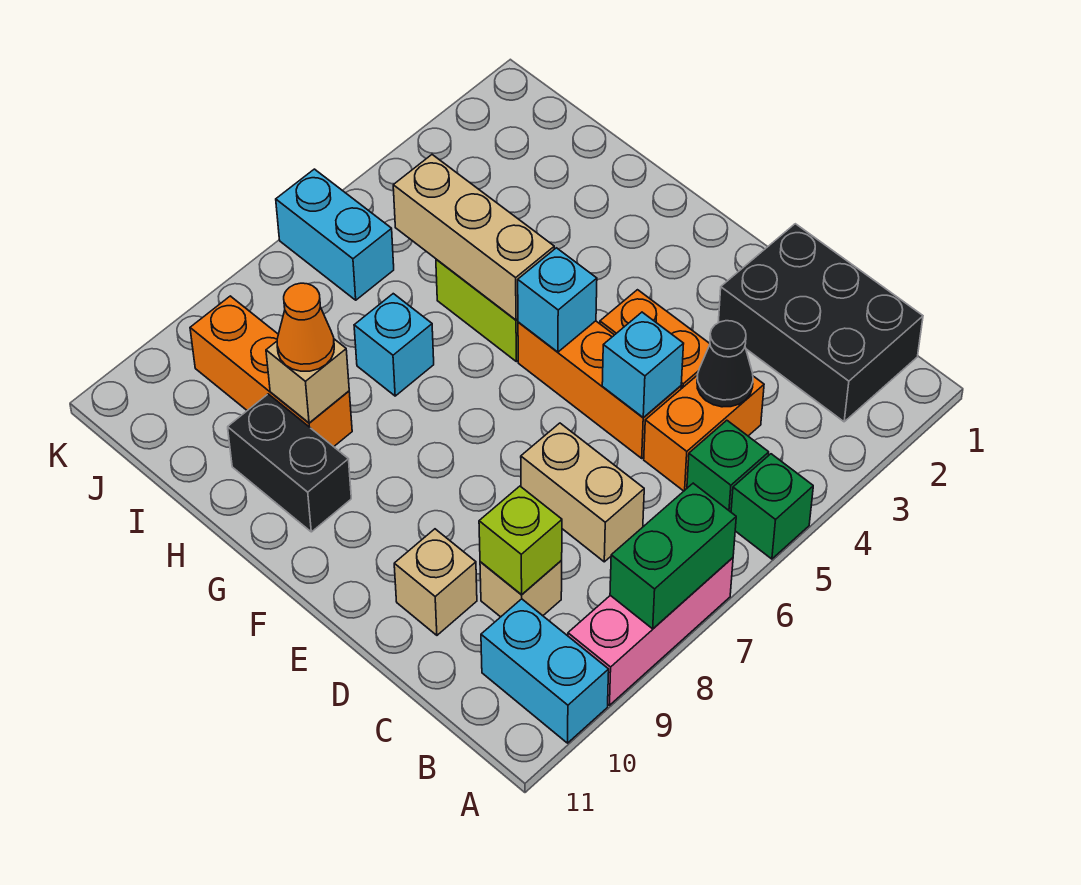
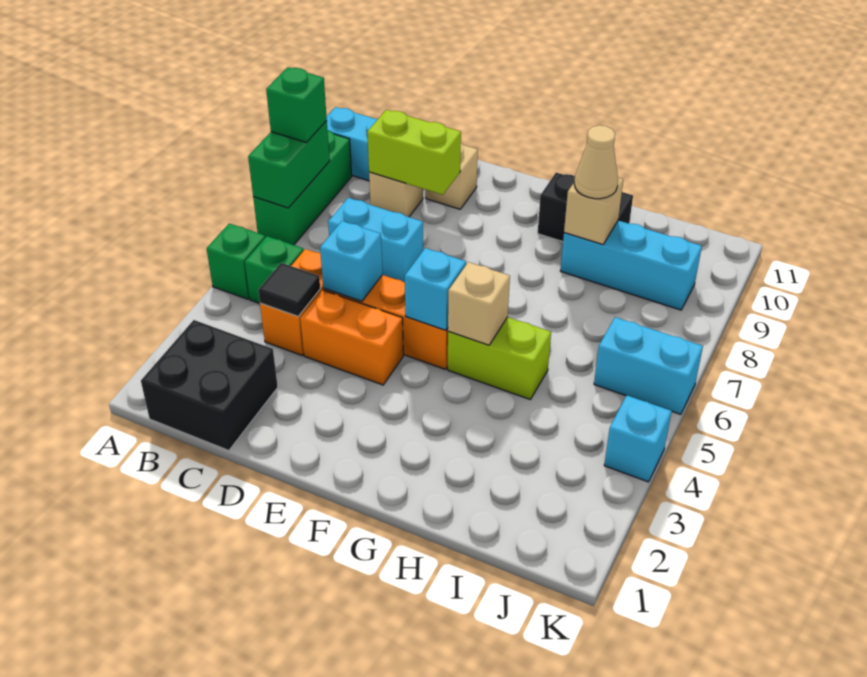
pink brick A7:A9 level 1 -> green brick A7:A9 level 1
none -> green brick A8 level 3
black brick B1:D2 level 1 -> black brick B1:C2 level 1
black cone C4 level 2 -> black tile C4 level 2
tan brick C7:D7 level 1 -> cyan brick C7:D7 level 1
lime brick C9 level 2 -> lime brick C9:D9 level 2
tan brick G5:I5 level 2 -> tan brick G5 level 2
cyan brick H7 level 1 -> cyan brick K4 level 1
orange brick H9:J9 level 1 -> cyan brick H9:J9 level 1
orange cone H9 level 3 -> tan cone H9 level 3

